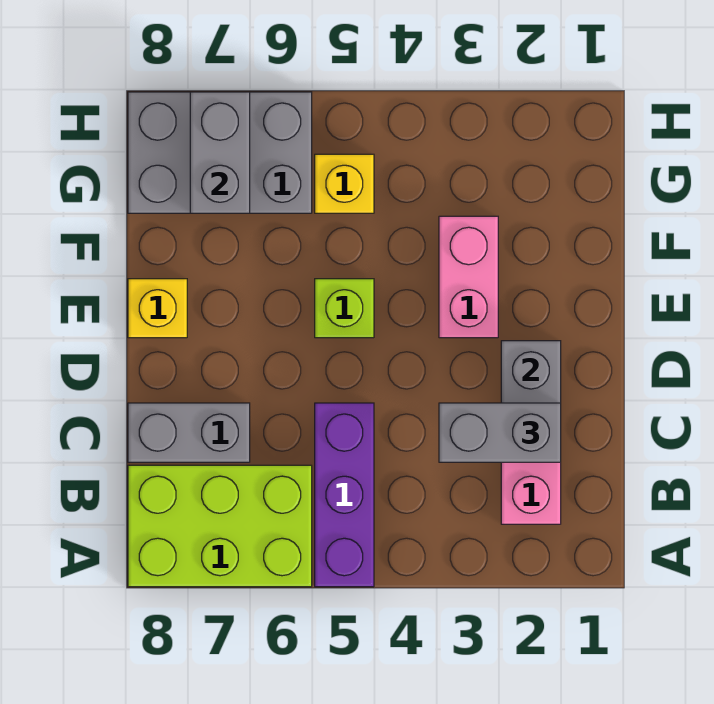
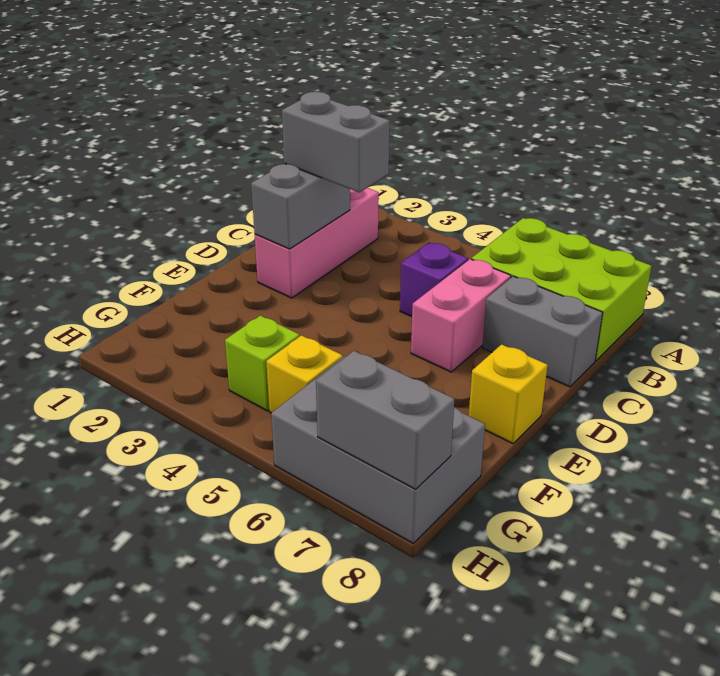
purple brick A5:C5 level 1 -> purple brick C5 level 1
pink brick E3:F3 level 1 -> pink brick C6:D6 level 1
lime brick E5 level 1 -> lime brick G4 level 1
grey brick G7:H7 level 2 -> grey brick H7:H8 level 2

